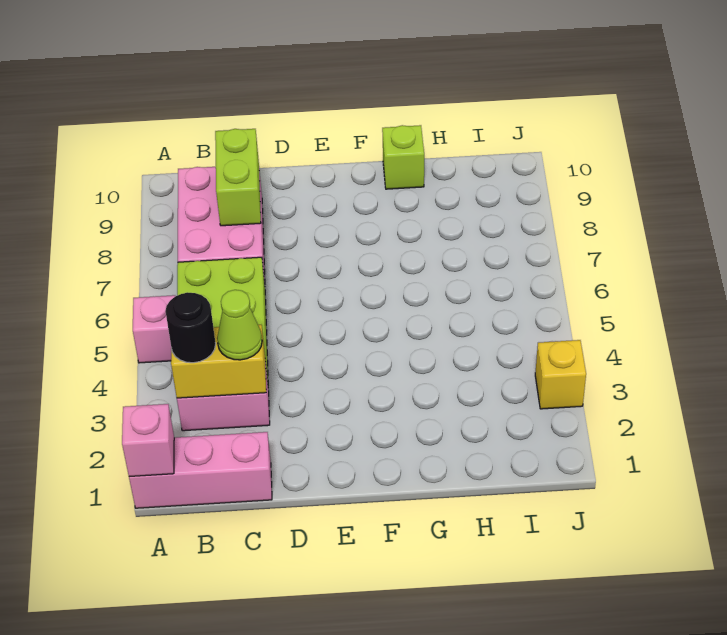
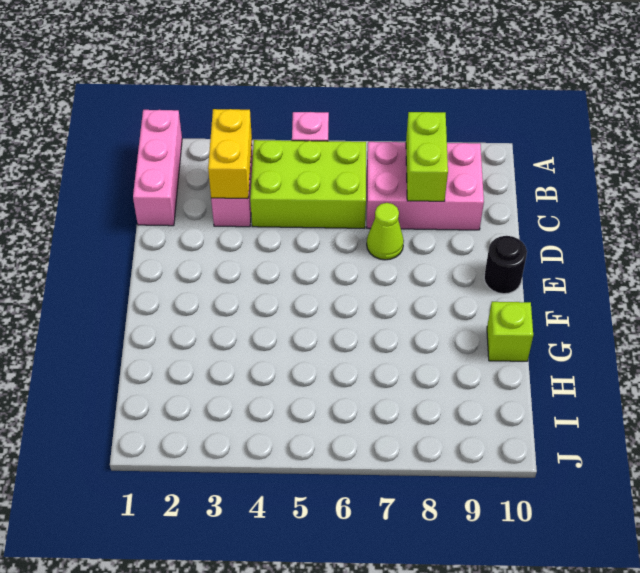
pink brick A1 level 2 -> none
black round brick B3 level 3 -> black round brick E10 level 1
lime cone C3 level 3 -> lime cone D7 level 1
lime brick C8:C9 level 2 -> lime brick B8:C8 level 2
yellow brick J3 level 1 -> none

